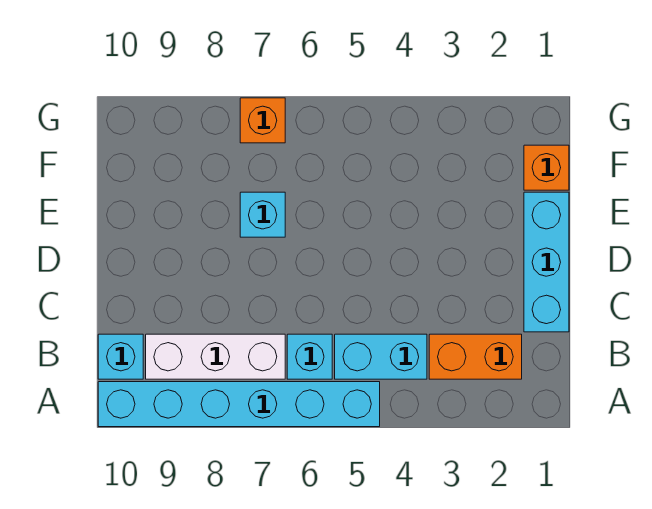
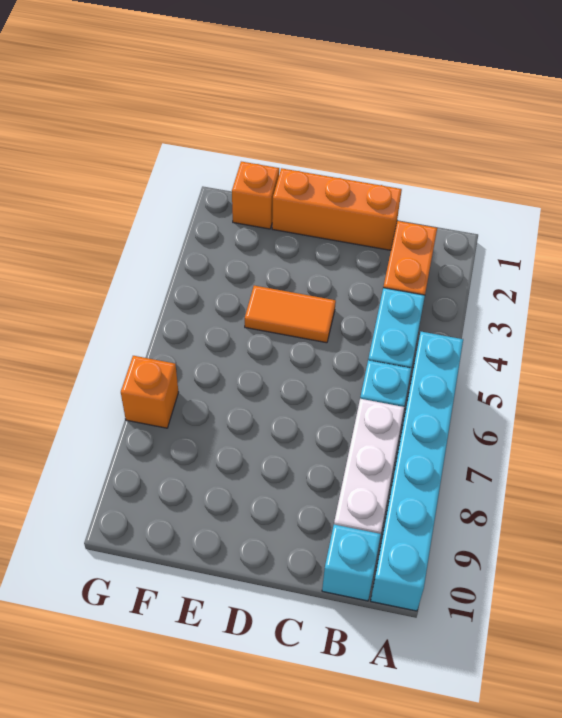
cyan brick C1:E1 level 1 -> orange brick C1:E1 level 1
none -> orange tile D4:E4 level 1
cyan brick E7 level 1 -> none

